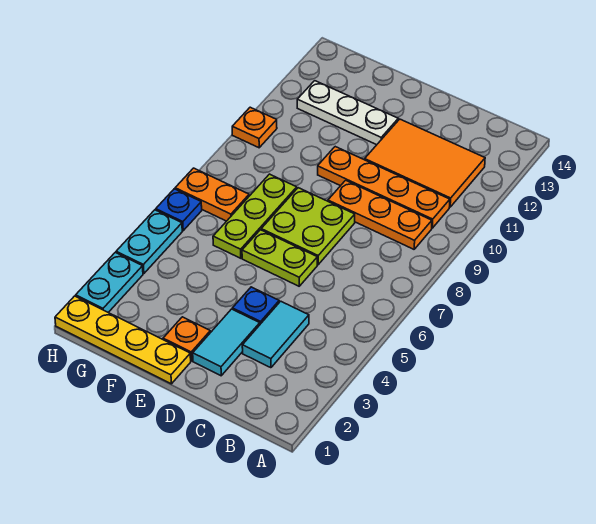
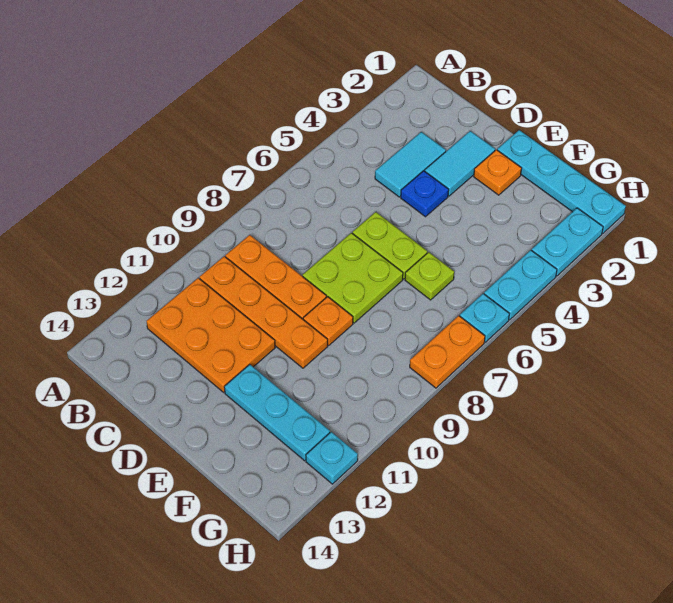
orange tile B11:D12 level 1 -> orange plate B11:D12 level 1
yellow plate E1:H1 level 1 -> cyan plate E1:H1 level 1
white plate E12:G12 level 1 -> cyan plate E12:G12 level 1
lime plate F6:F8 level 1 -> lime plate F6 level 1
orange plate G7:H7 level 1 -> orange plate H7:H8 level 1
blue plate H6 level 1 -> cyan plate H6 level 1
orange plate H10 level 1 -> orange plate E9 level 1
none -> cyan plate H12 level 1

